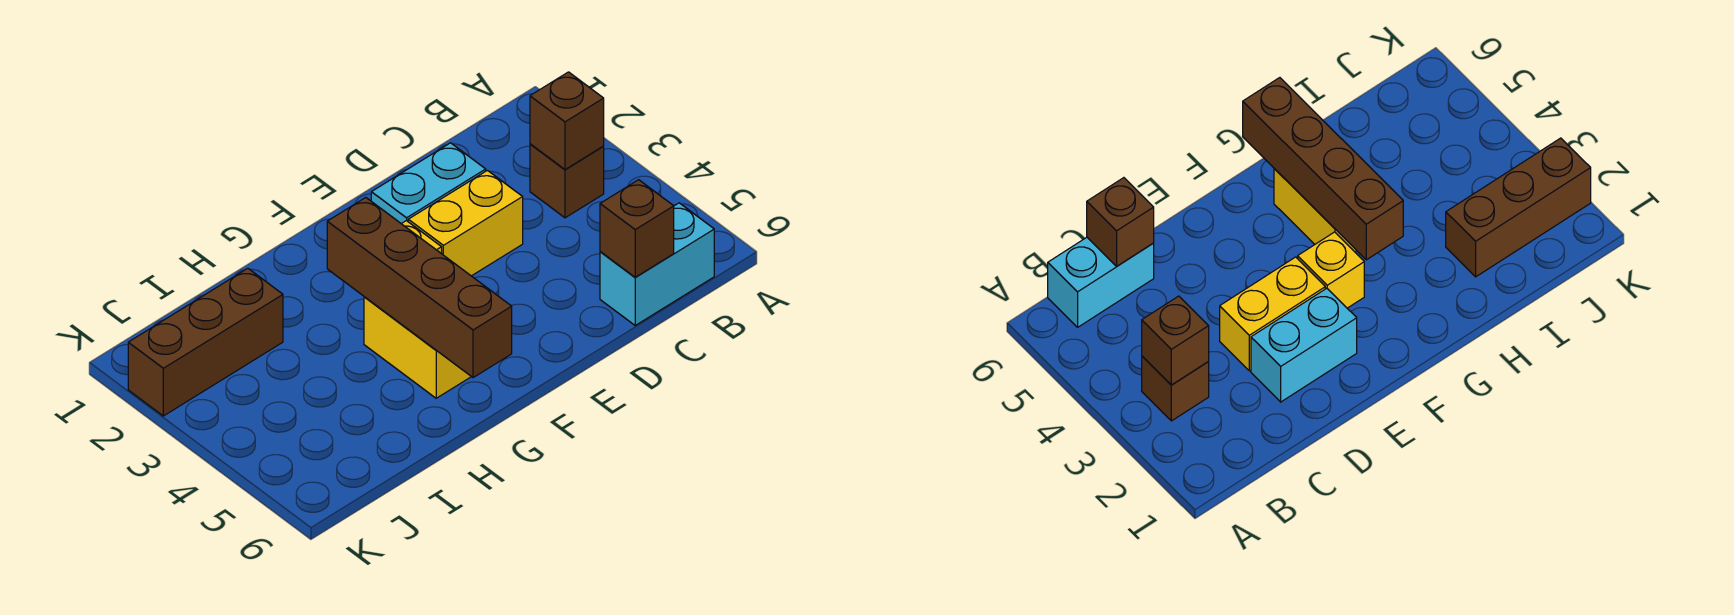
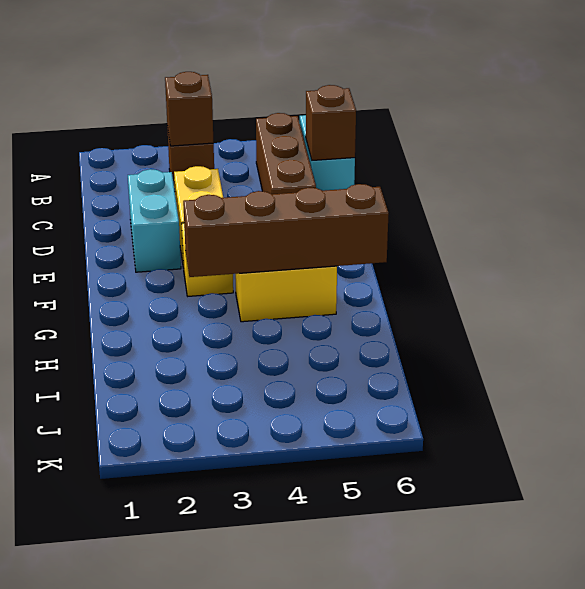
brown brick I2:K2 level 1 -> brown brick B5:D5 level 1

